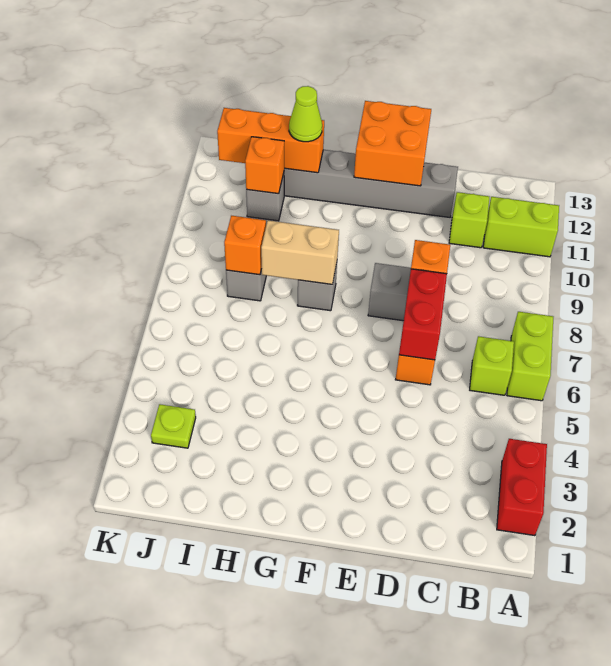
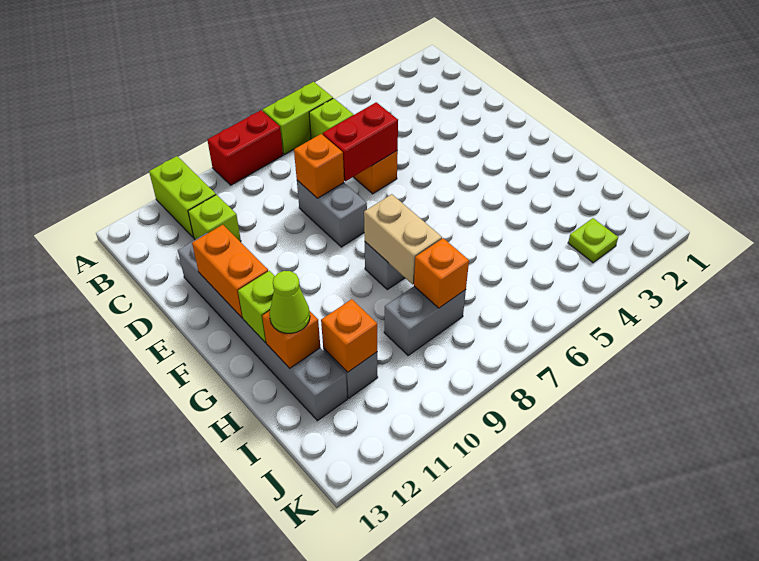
red brick A2:A3 level 1 -> red brick A8:A9 level 1
orange brick E12:F13 level 2 -> orange brick E12:F12 level 2
none -> lime brick G12 level 2
orange brick H12:J12 level 2 -> orange brick H12 level 2

